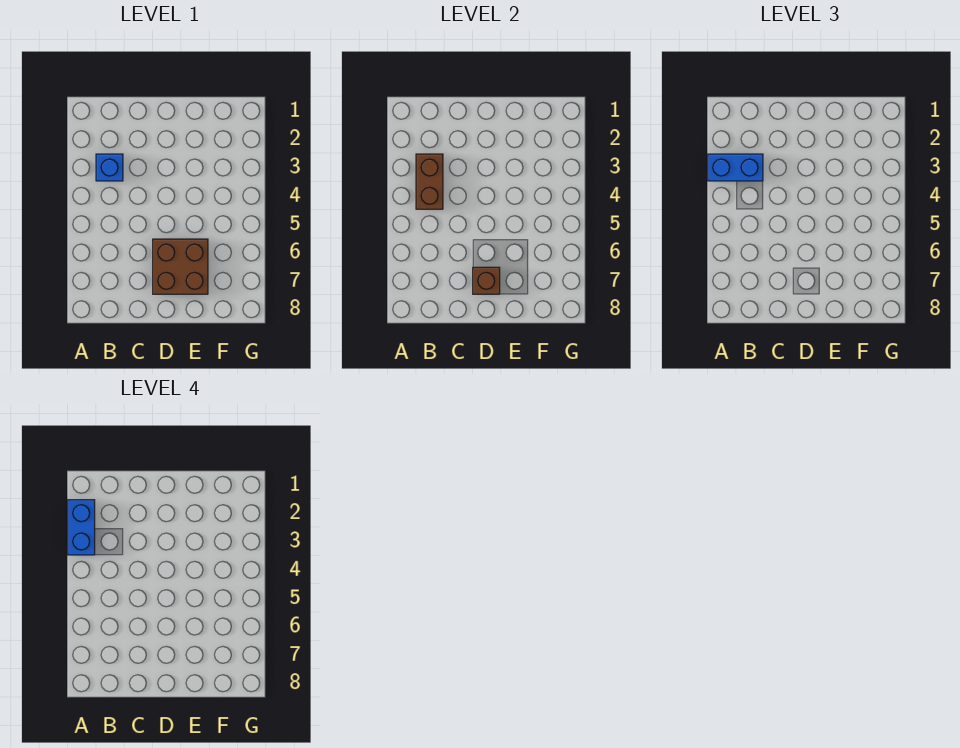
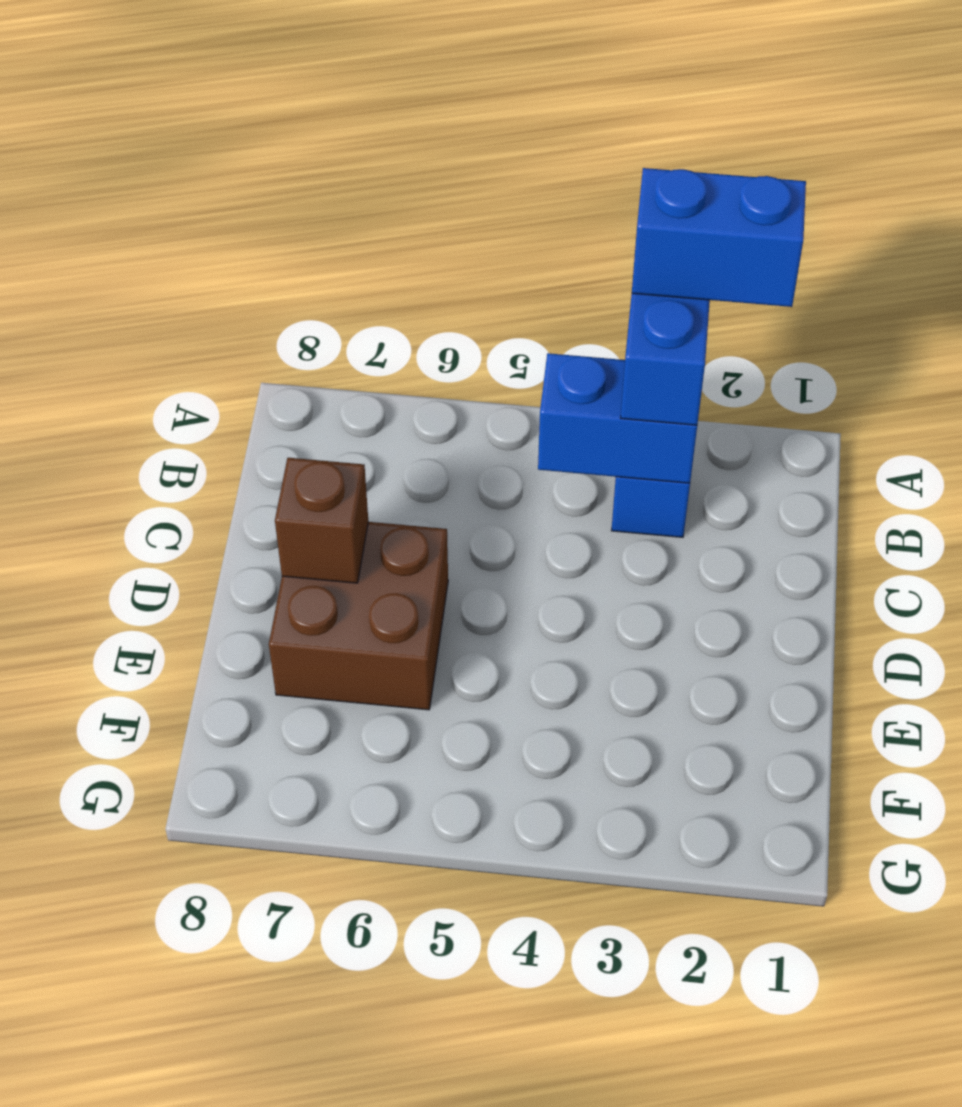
brown brick B3:B4 level 2 -> blue brick B3:B4 level 2

